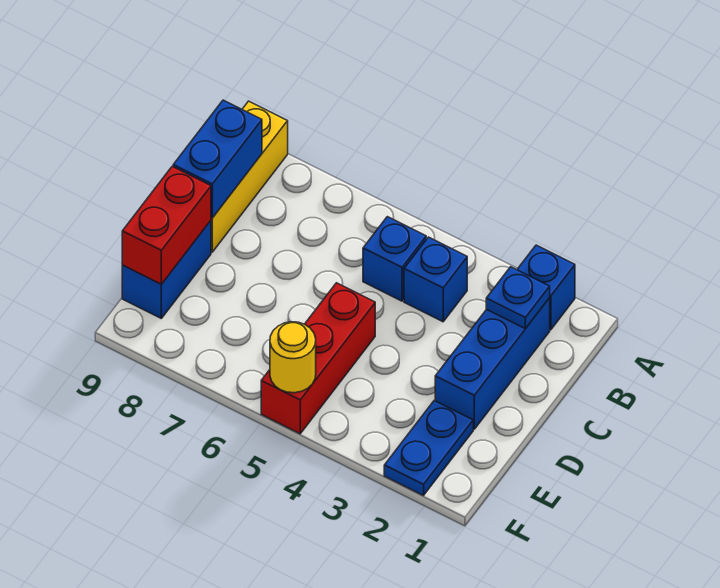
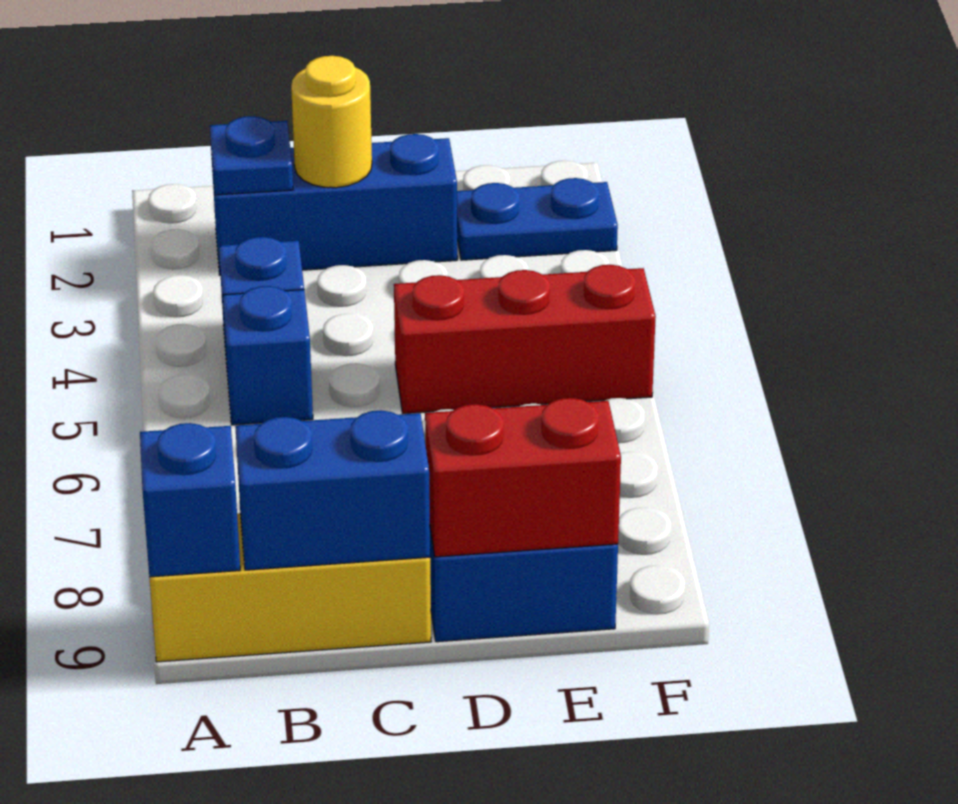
blue brick A2 level 1 -> blue brick A9 level 2
yellow round brick F5 level 2 -> yellow round brick C2 level 2

